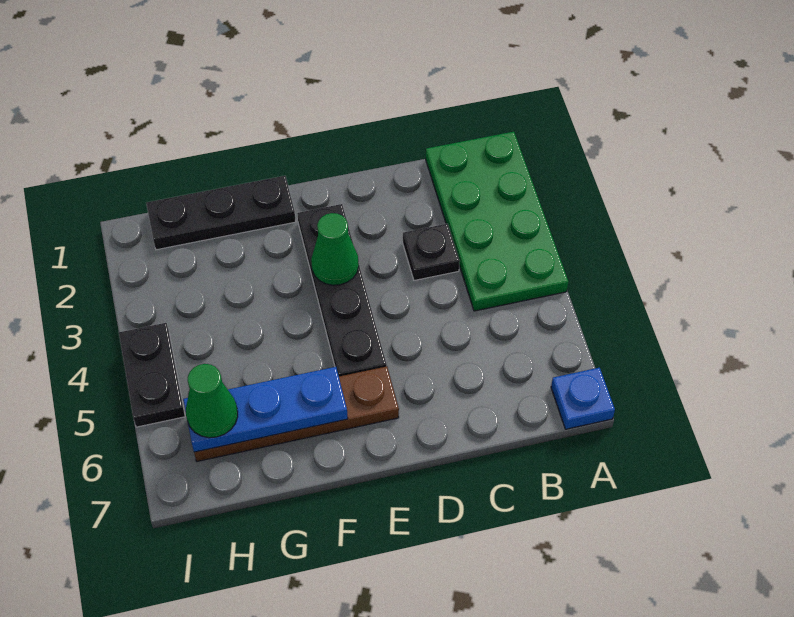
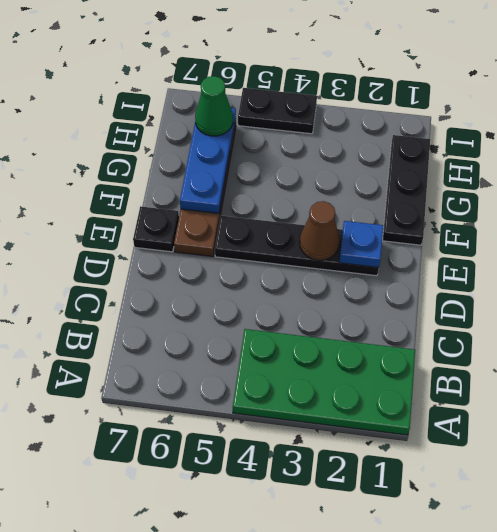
blue plate A7 level 1 -> blue plate E2 level 2
black plate C3 level 1 -> black plate E7 level 1
green cone E3 level 2 -> brown cone E3 level 2

